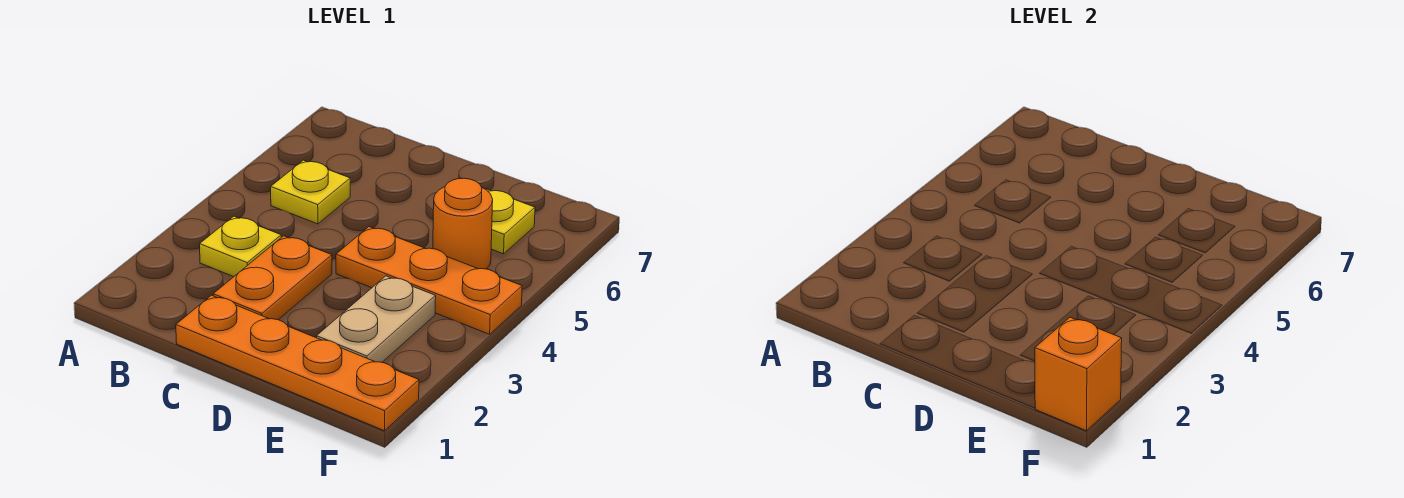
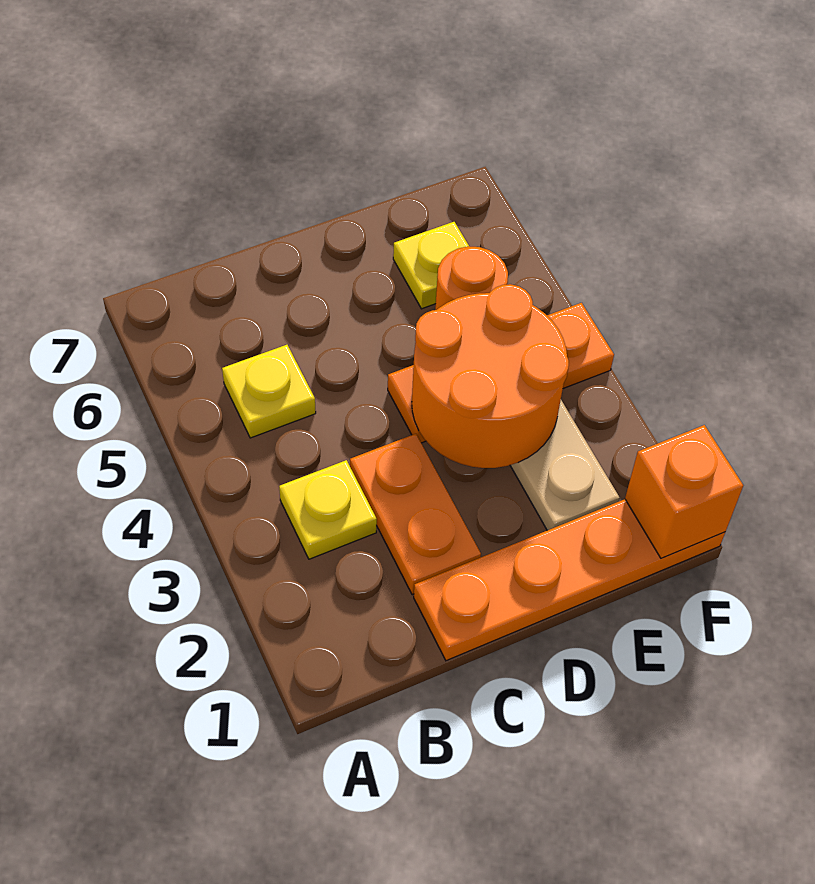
none -> orange round brick D3:E4 level 2

